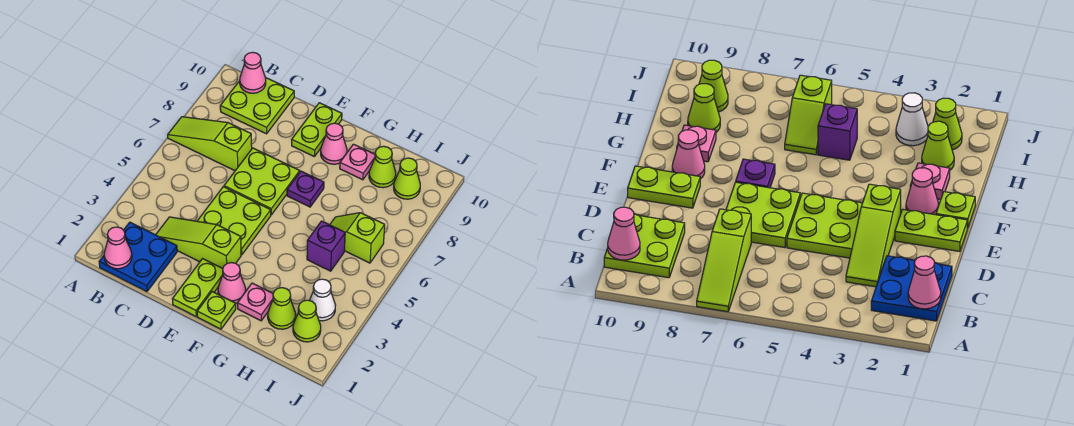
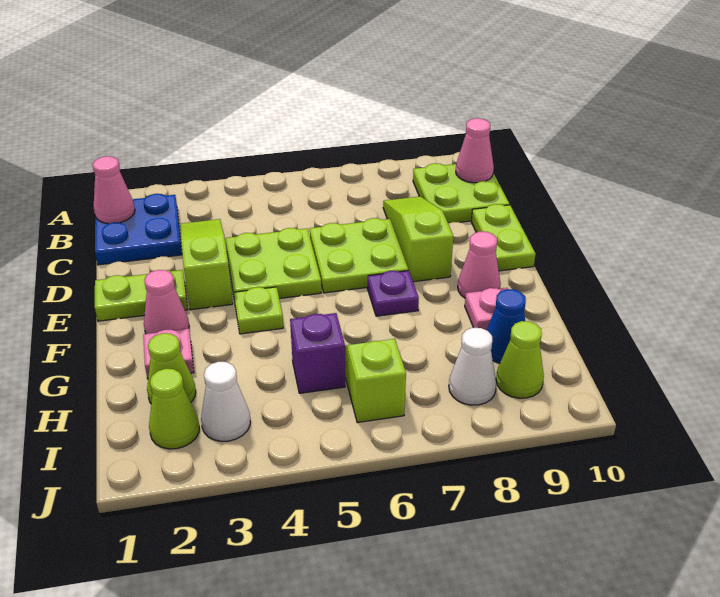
lime slope A7:C7 level 1 top C -> lime slope C8:E8 level 1 top E
lime plate E9:E10 level 1 -> lime plate D10:E10 level 1
lime plate F1 level 1 -> lime plate F4 level 1
lime cone H9 level 1 -> blue cone H9 level 1
none -> white cone I8 level 1

